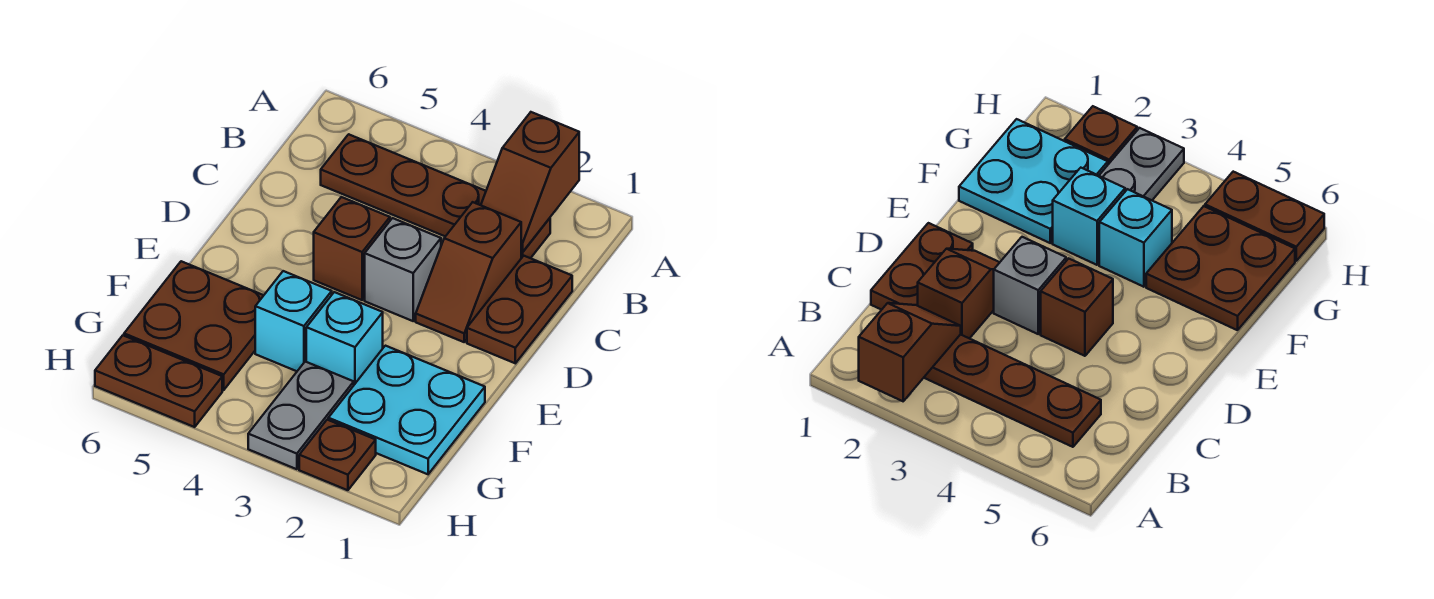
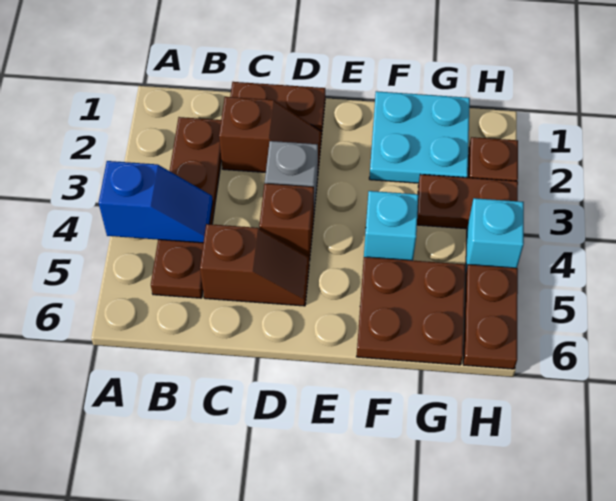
brown slope A2:B2 level 2 top A -> brown slope C5:D5 level 1 top C
none -> blue slope A4:B4 level 2 top A
cyan brick F3 level 1 -> cyan brick H4 level 1
grey plate G3:H3 level 1 -> brown plate G3:H3 level 1

